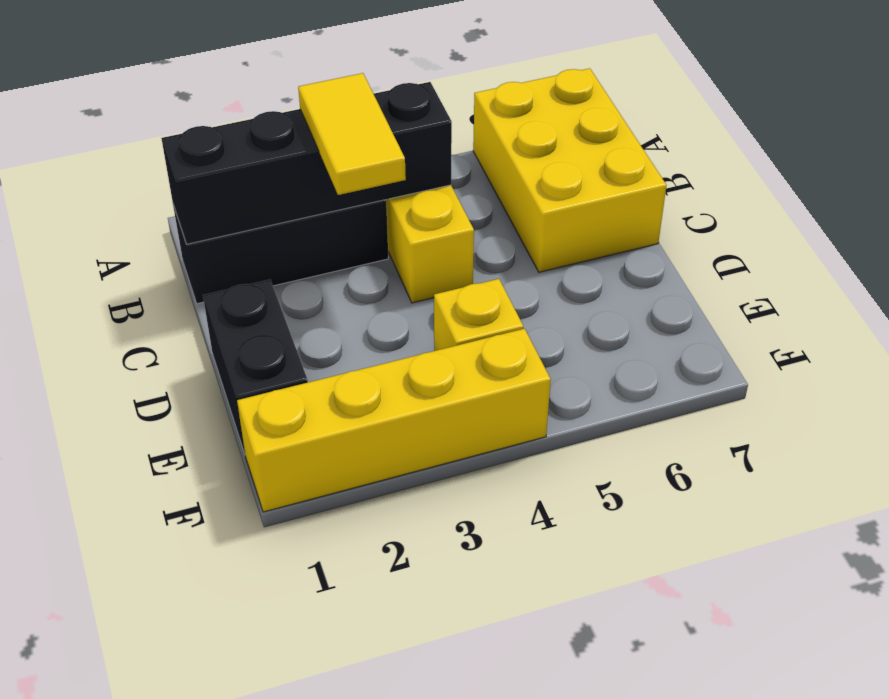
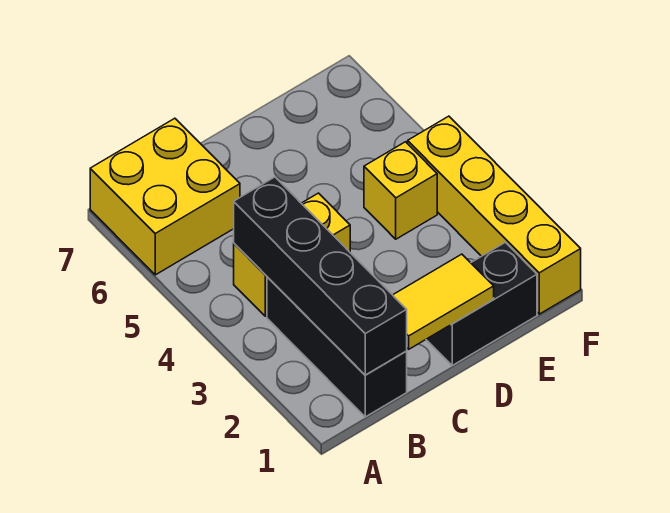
yellow brick A6:C7 level 1 -> yellow brick A6:B7 level 1
yellow tile B3:C3 level 3 -> yellow tile C1:D1 level 2

